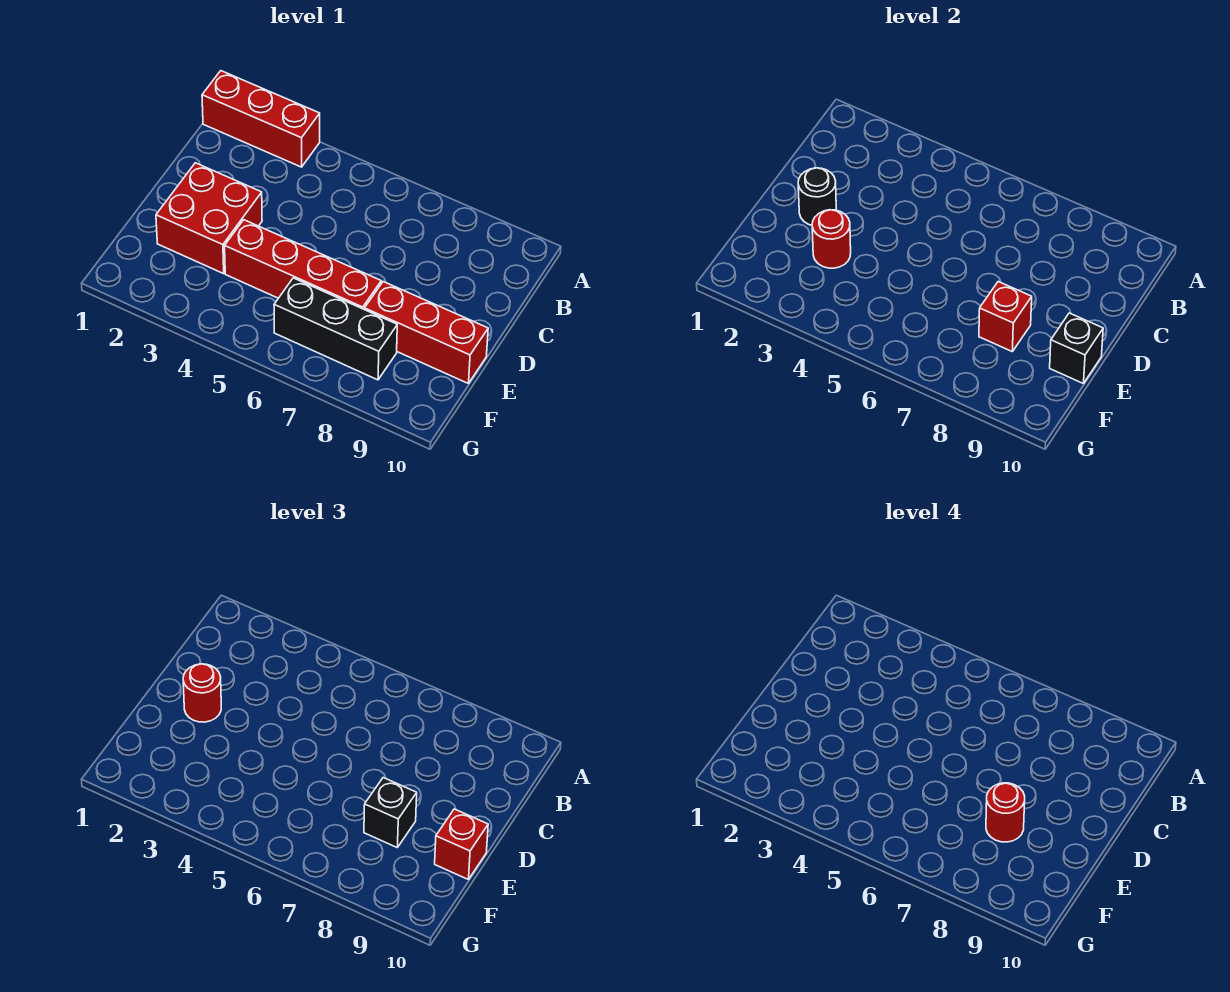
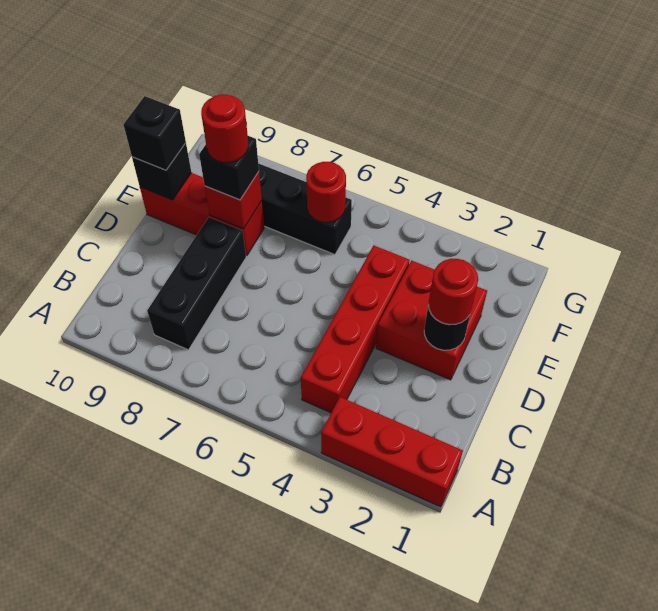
none -> black brick B8:D8 level 1
red round brick E3 level 2 -> red round brick F6 level 2
red brick E4:E7 level 1 -> red brick B4:E4 level 1
red brick E10 level 3 -> black brick E10 level 3

